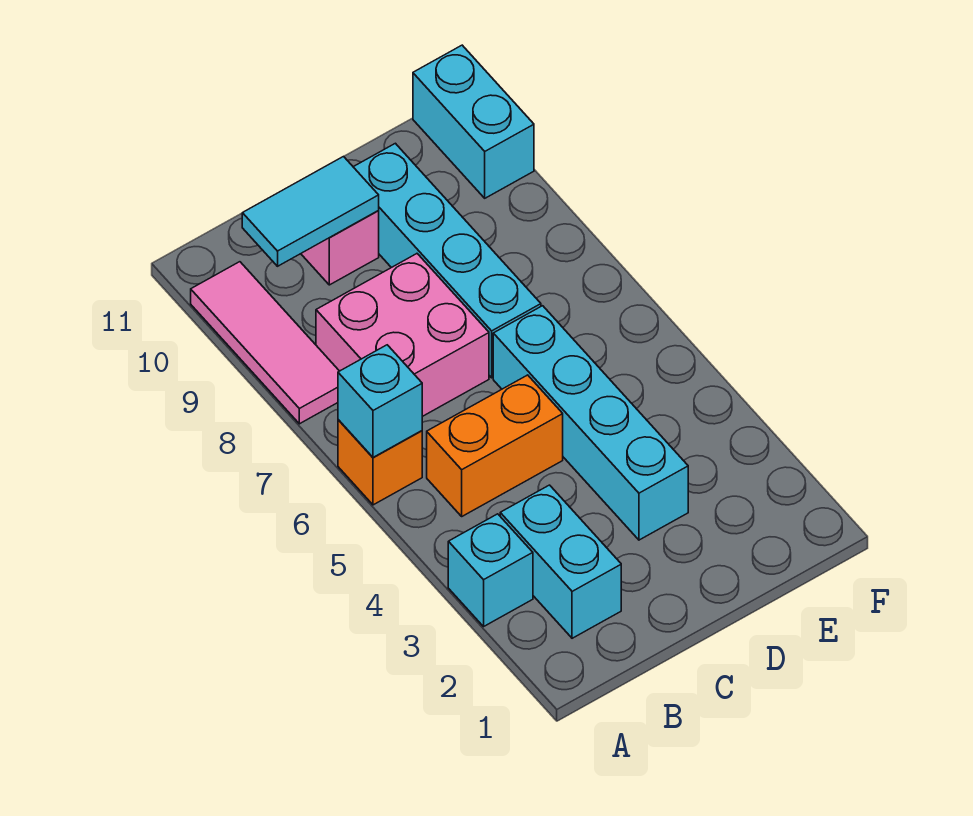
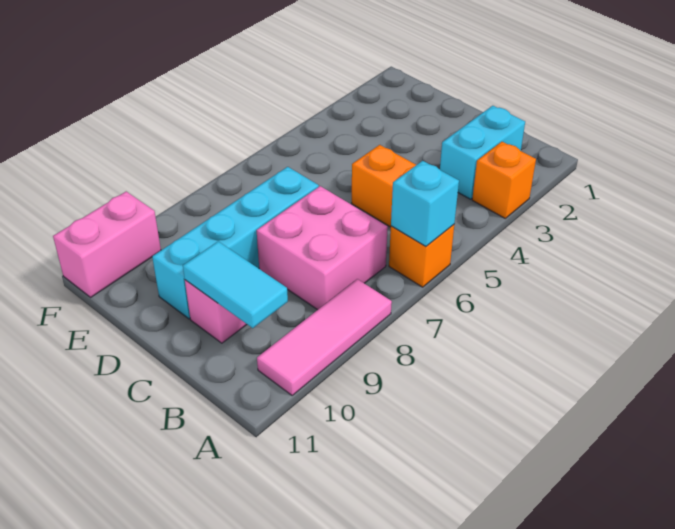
cyan brick A3 level 1 -> orange brick A3 level 1
cyan brick D3:D6 level 1 -> none
cyan brick F10:F11 level 1 -> pink brick F10:F11 level 1

